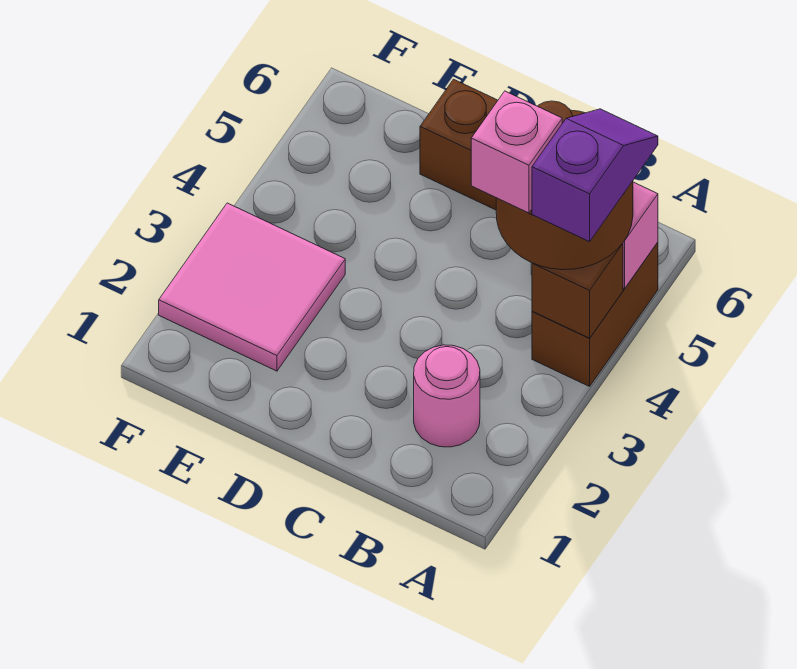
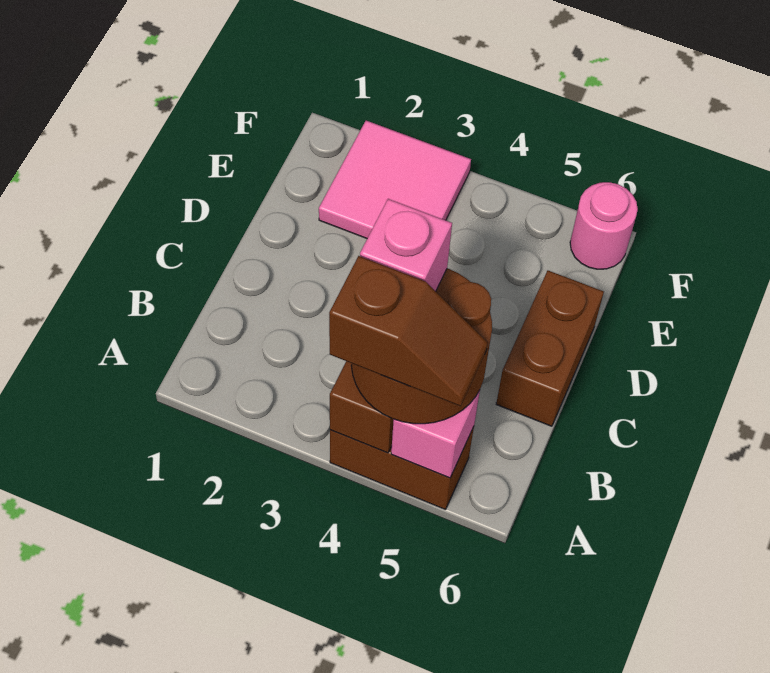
purple slope A4:A5 level 4 top 4 -> brown slope A4:A5 level 4 top 4
pink round brick B2 level 1 -> pink round brick F6 level 1

